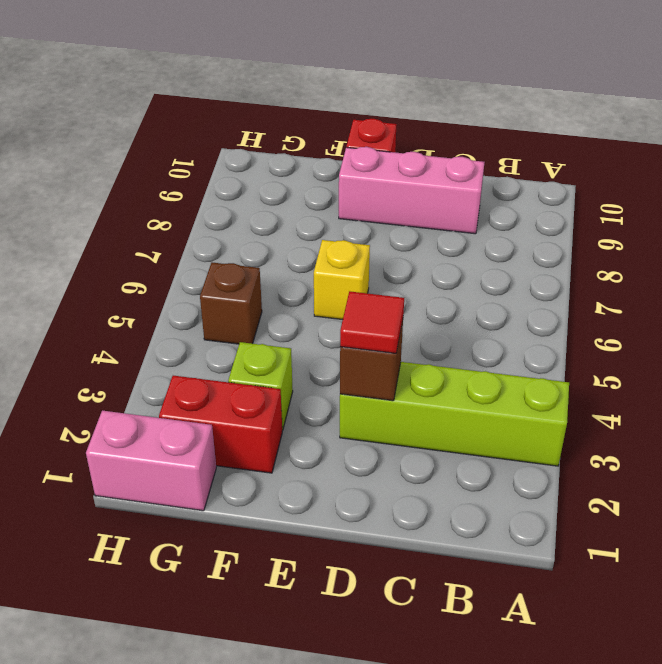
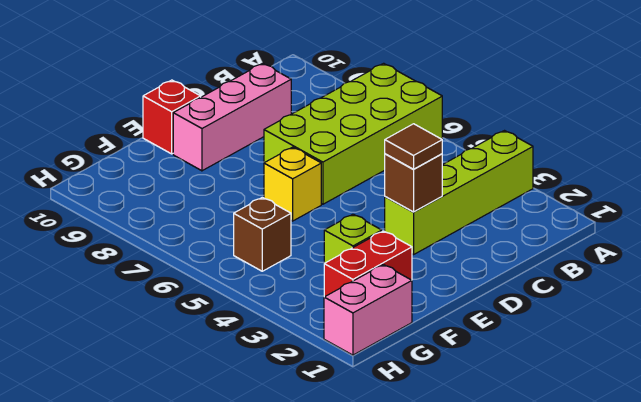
none -> lime brick A6:D7 level 1
red tile D3 level 3 -> brown tile D3 level 3

